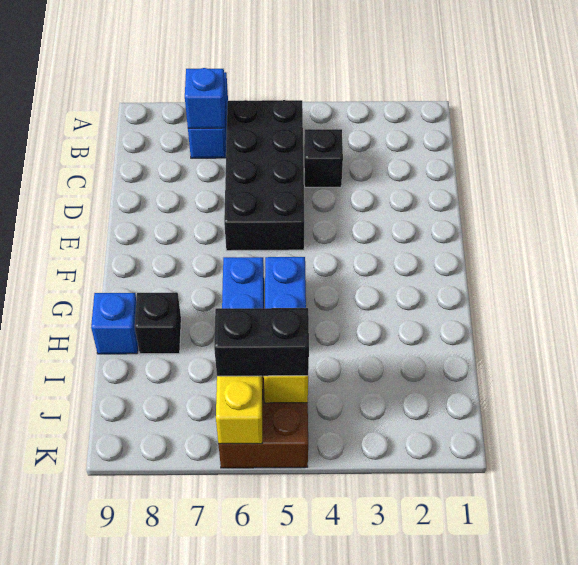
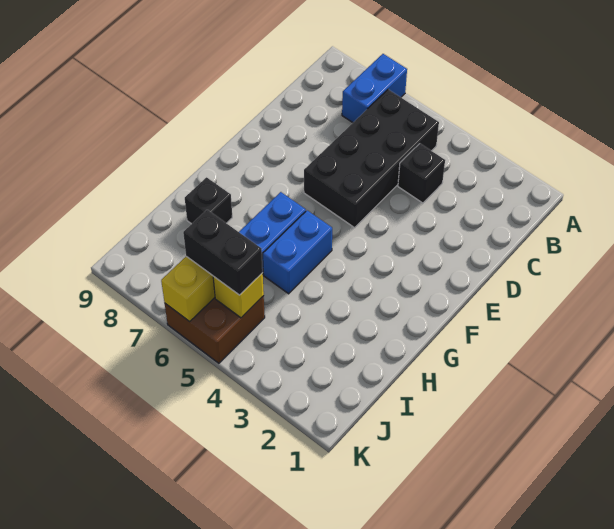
blue brick B7 level 2 -> none
blue brick H9 level 1 -> none

